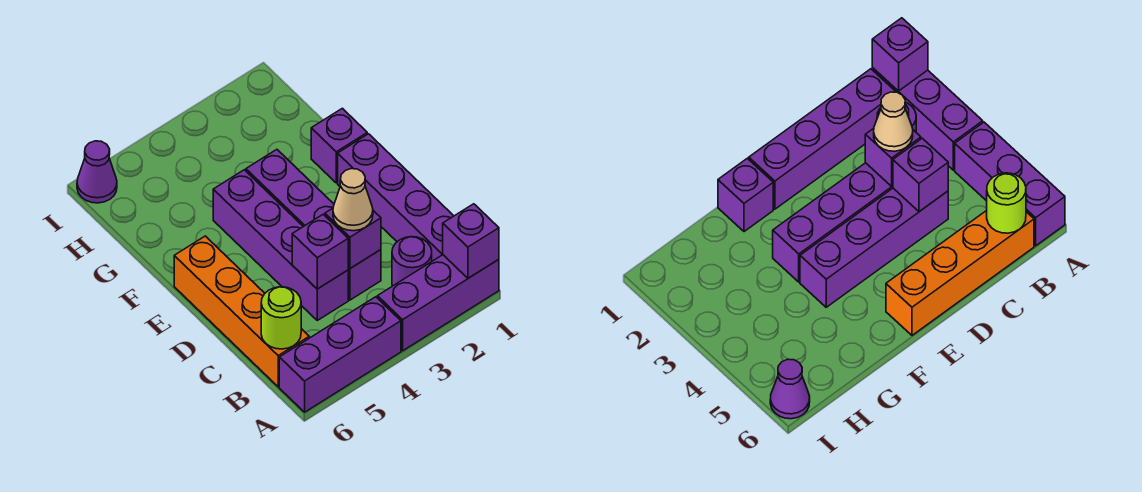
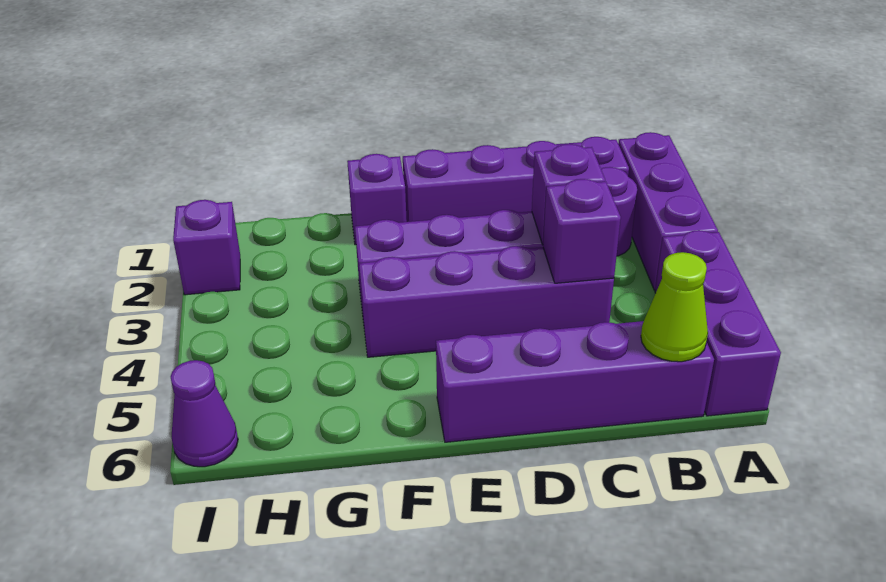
purple brick A1 level 2 -> purple brick I2 level 1
orange brick B6:E6 level 1 -> purple brick B6:E6 level 1
lime round brick B6 level 2 -> lime cone B6 level 2
tan cone C3 level 3 -> none

